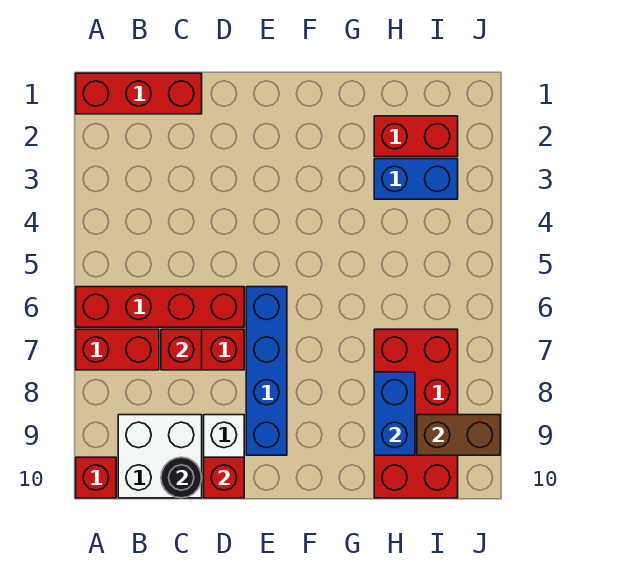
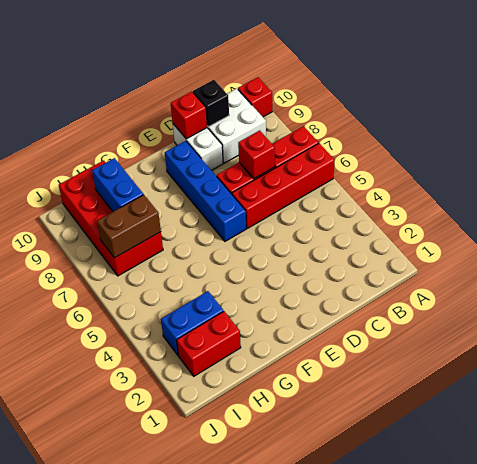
red brick A1:C1 level 1 -> none
black round brick C10 level 2 -> black brick C10 level 2
brown brick I9:J9 level 2 -> brown brick H7:I7 level 2

